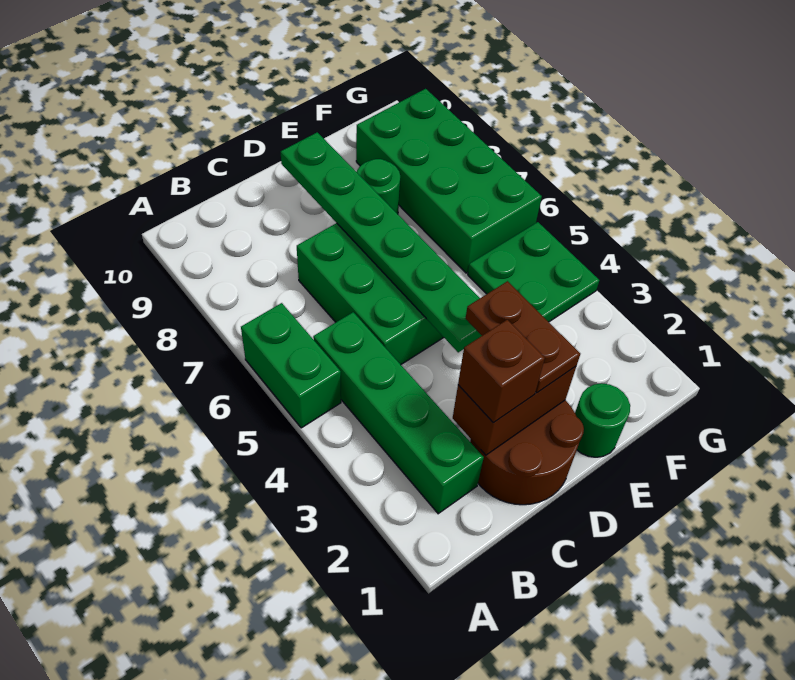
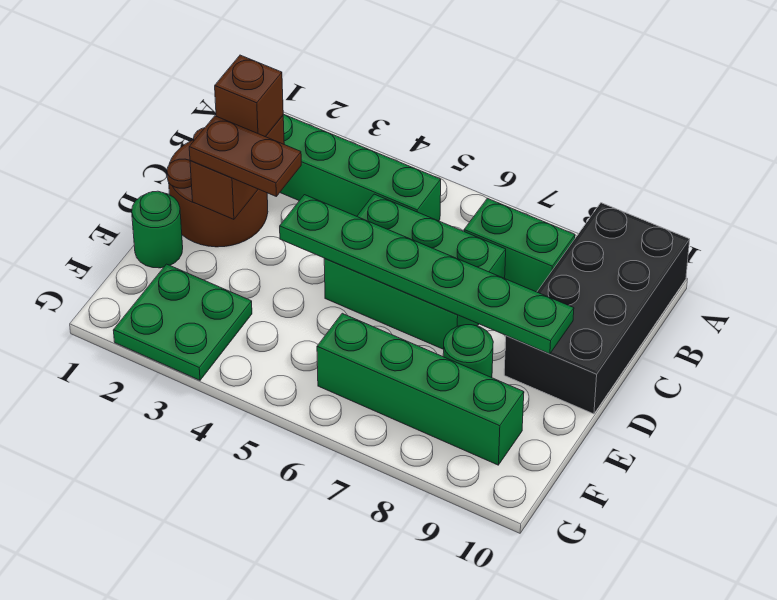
green brick A5:A6 level 1 -> green brick B7:B8 level 1
none -> black brick A9:D10 level 1
green plate F4:G5 level 1 -> green plate F2:G3 level 1
green brick F6:G9 level 1 -> green brick F6:F9 level 1

